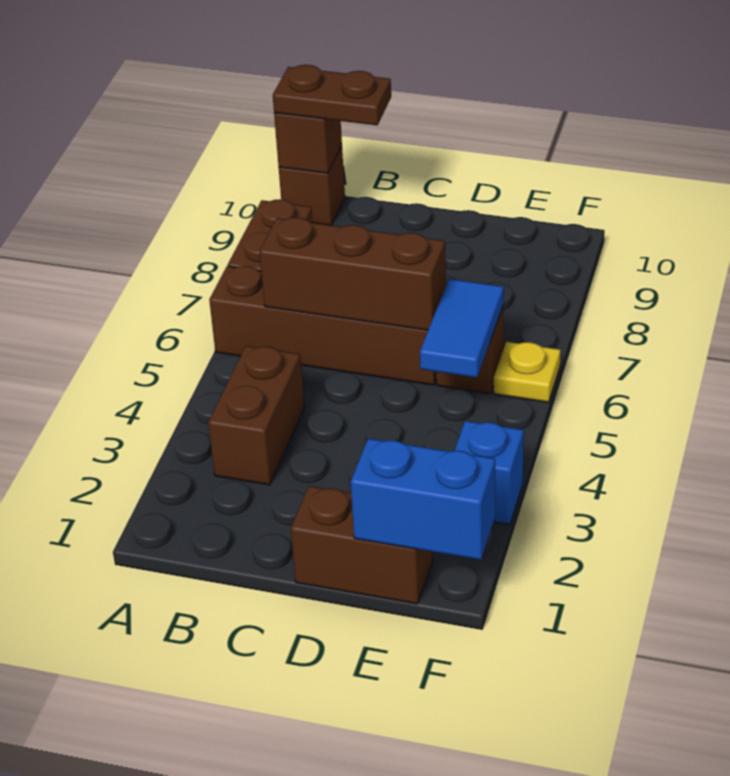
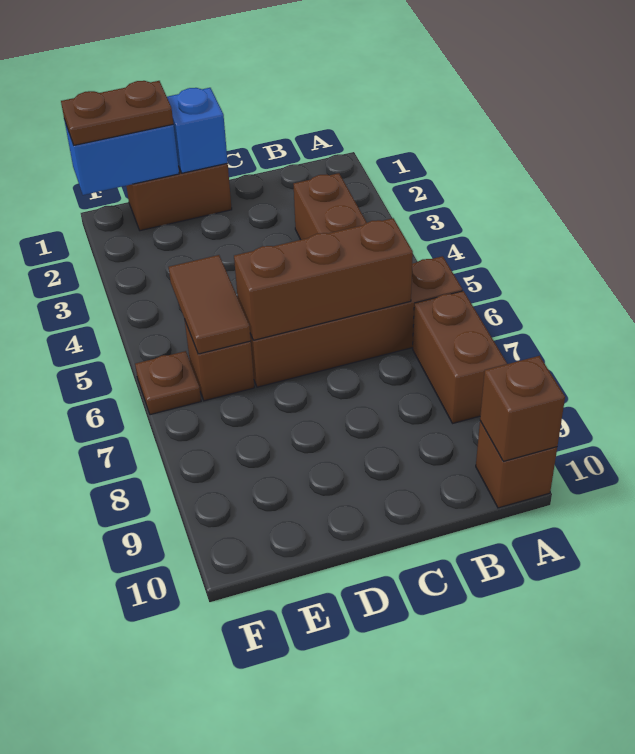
brown plate A10:B10 level 3 -> brown plate E1:F1 level 3
blue tile E5:E6 level 2 -> brown tile E5:E6 level 2
blue brick F3 level 1 -> blue brick D1 level 2
yellow plate F6 level 1 -> brown plate F6 level 1

